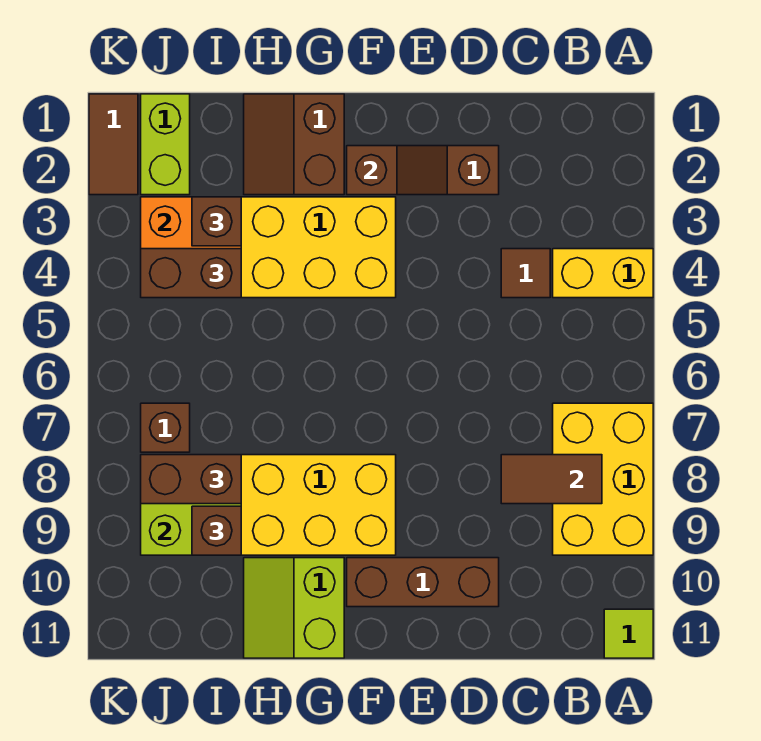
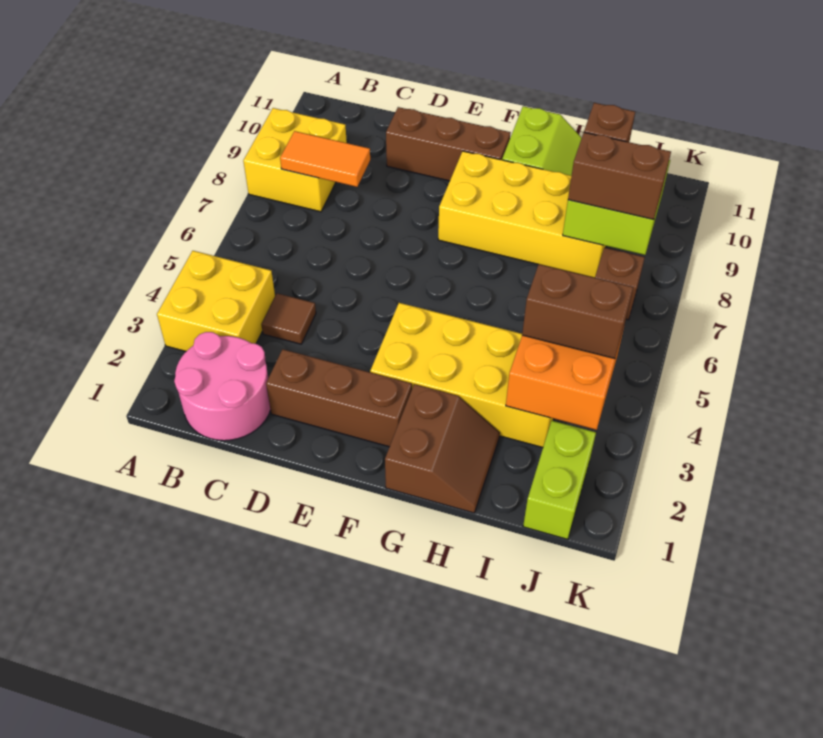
yellow brick A4:B4 level 1 -> yellow brick A3:B4 level 1
yellow brick A7:B9 level 1 -> yellow brick A8:B9 level 1
lime tile A11 level 1 -> none
none -> pink round brick B1:C2 level 1
brown tile B8:C8 level 2 -> orange tile B8:C8 level 2
brown slope E2:F2 level 2 top F -> none
brown brick I3 level 3 -> none
brown tile K1:K2 level 1 -> none

